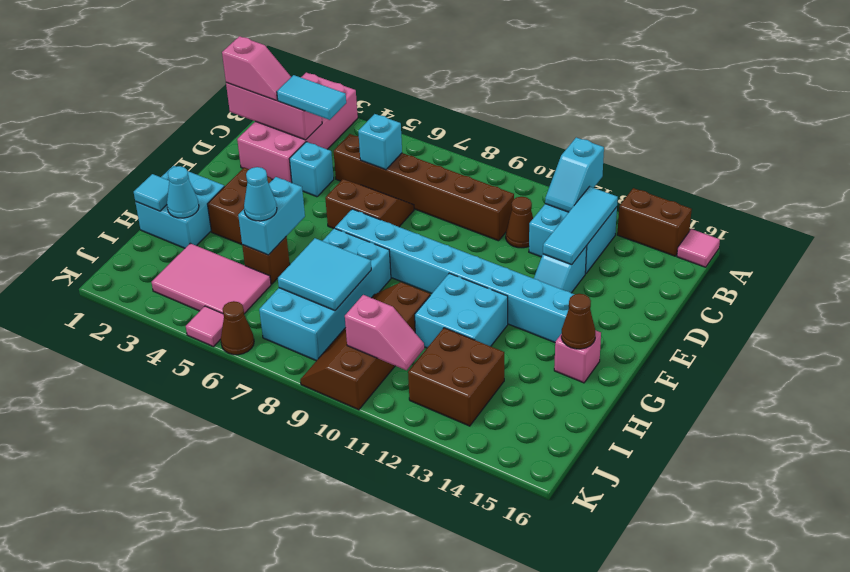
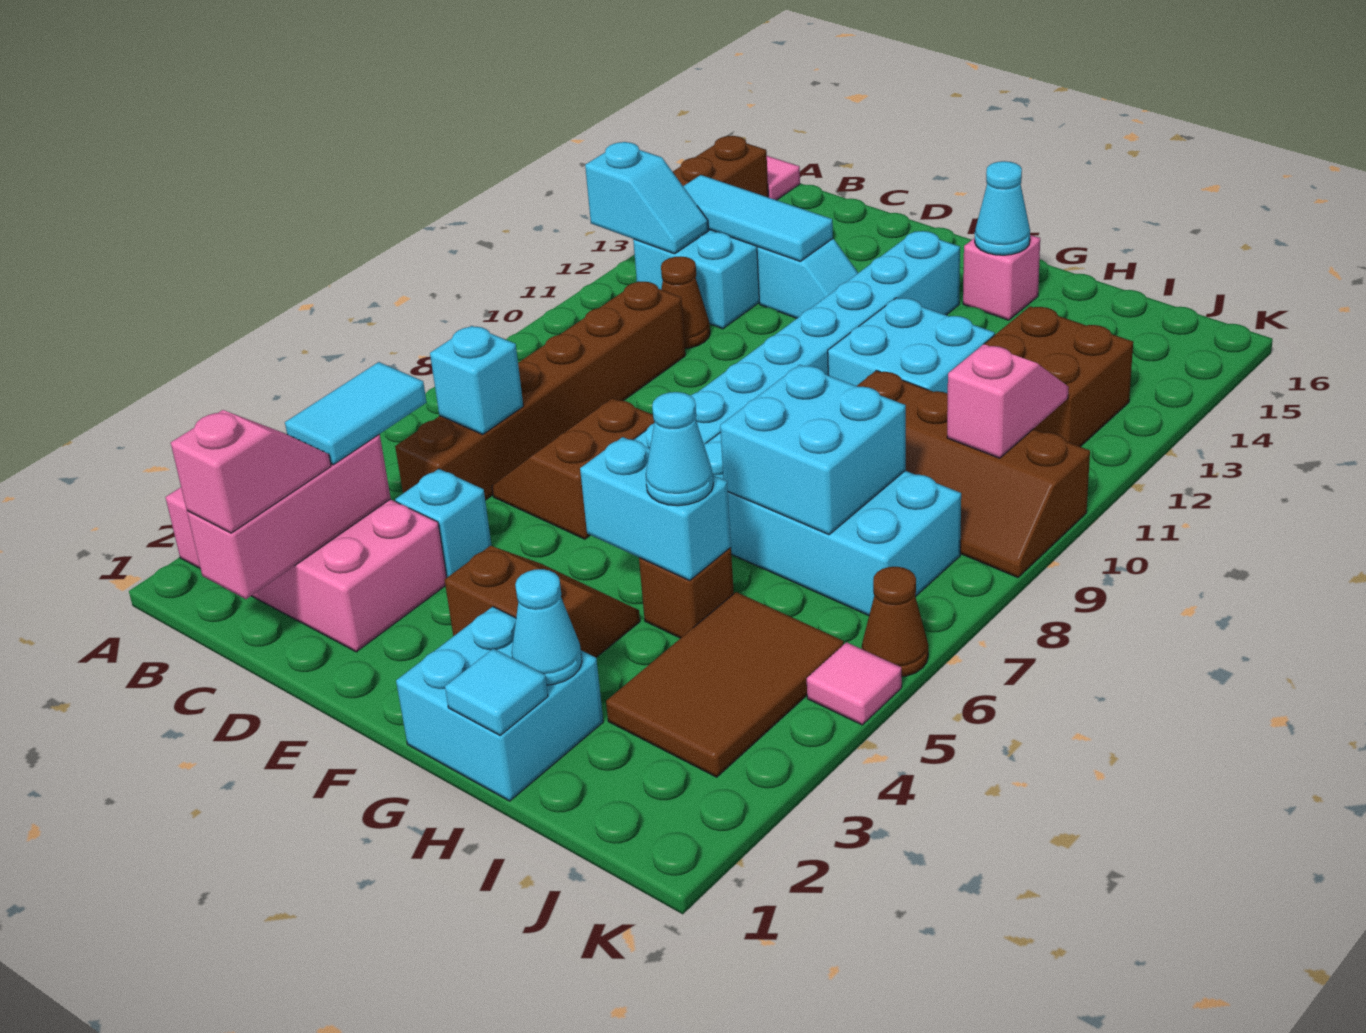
brown cone G15 level 2 -> cyan cone G15 level 2
cyan tile H7:I8 level 2 -> cyan brick H7:I8 level 2
pink tile I3:J5 level 1 -> brown tile I3:J5 level 1

